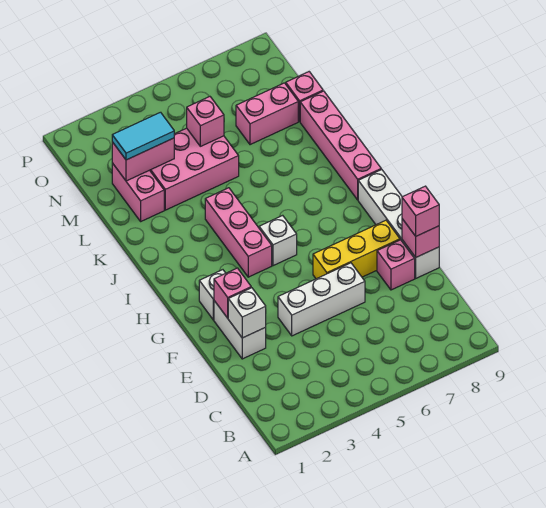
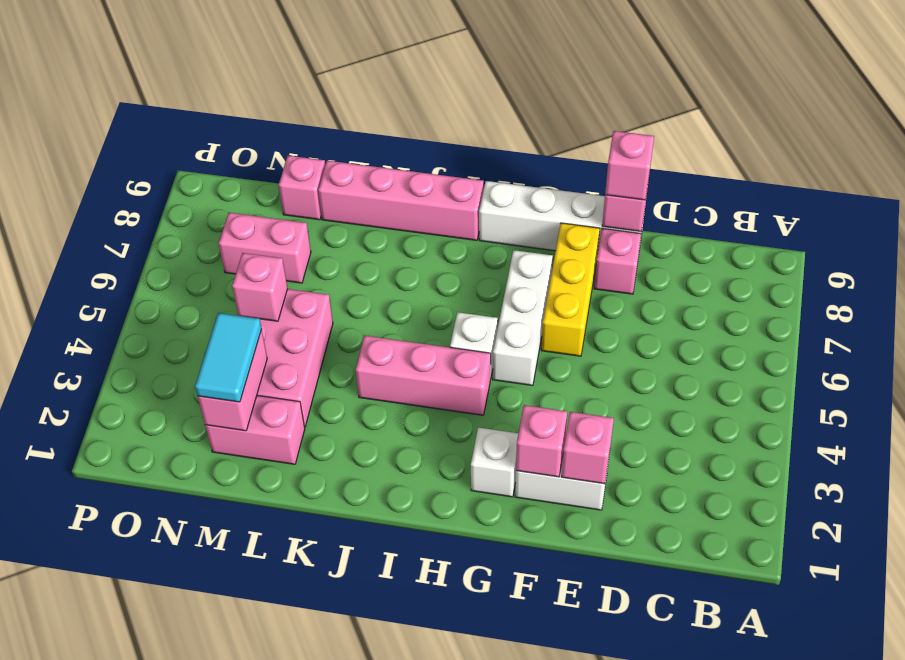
white brick E2 level 2 -> pink brick E2 level 2
white brick E4:E6 level 1 -> white brick G5:G7 level 1
pink brick M7:M8 level 1 -> pink brick M7:N7 level 1

